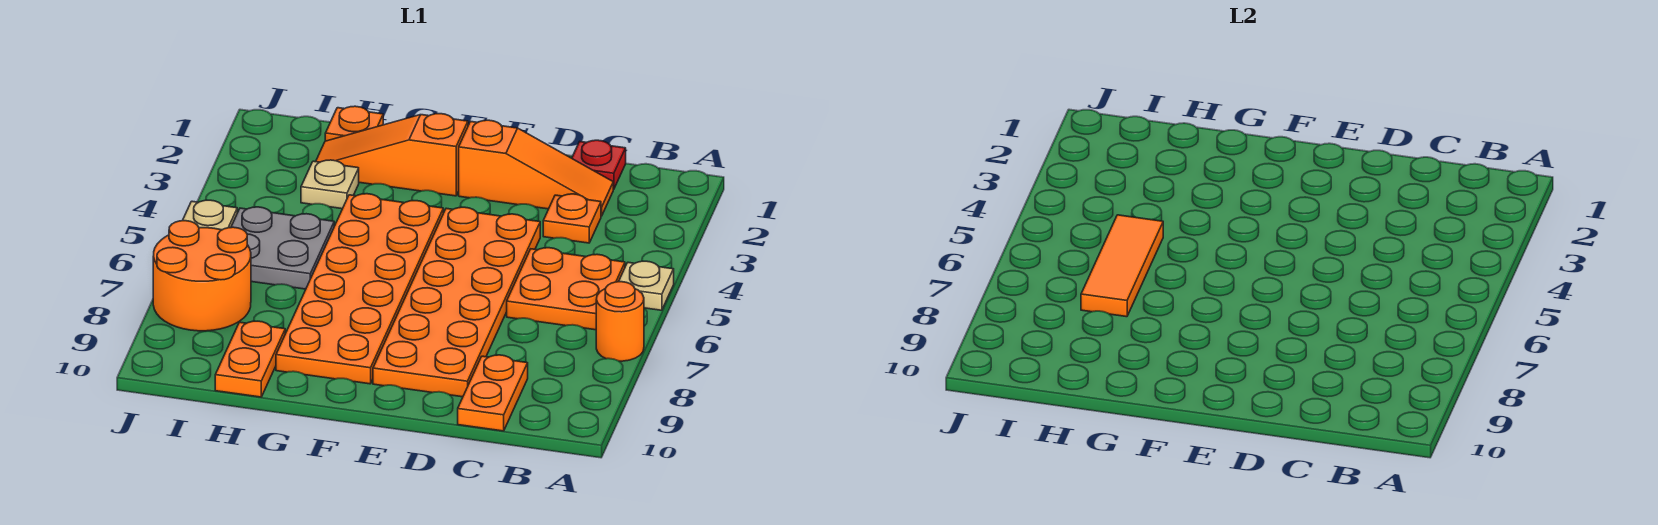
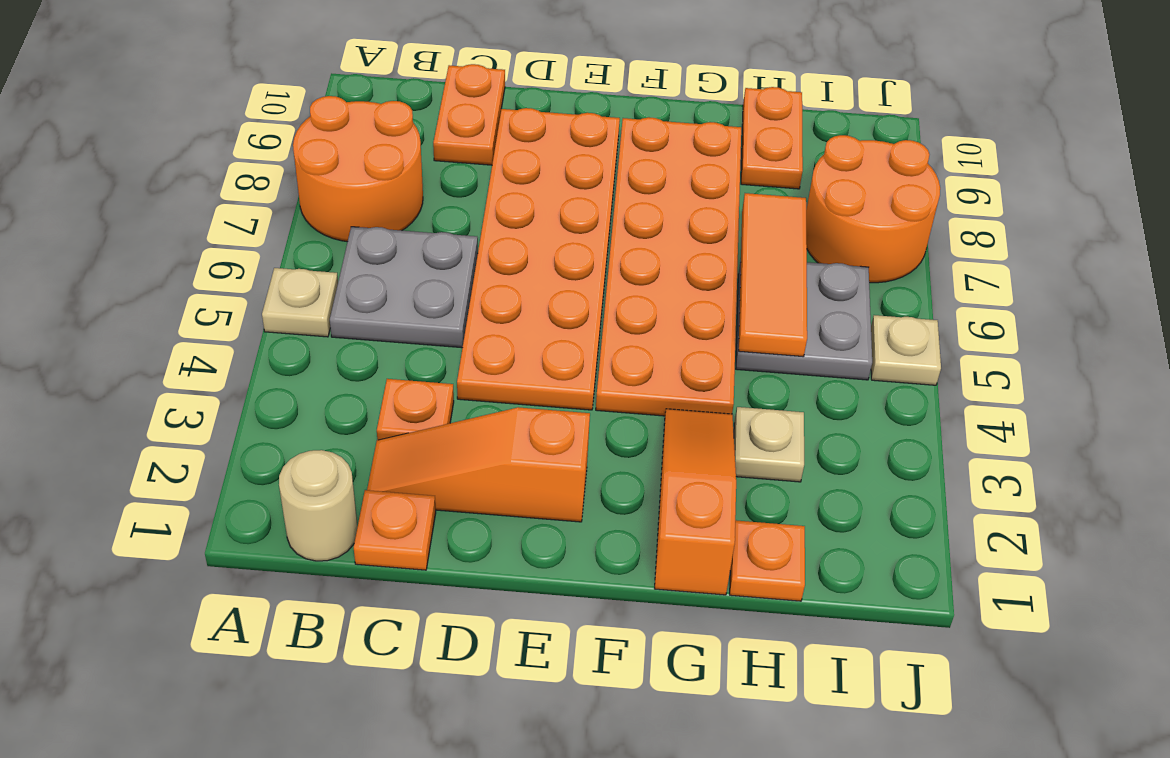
orange round brick A7 level 1 -> orange round brick A7:B8 level 1
none -> tan round brick B1 level 1
orange plate B5:C6 level 1 -> grey plate B5:C6 level 1
red plate C1 level 1 -> orange plate C1 level 1
orange slope F2:H2 level 1 top F -> orange slope G1:G3 level 1 top 1

